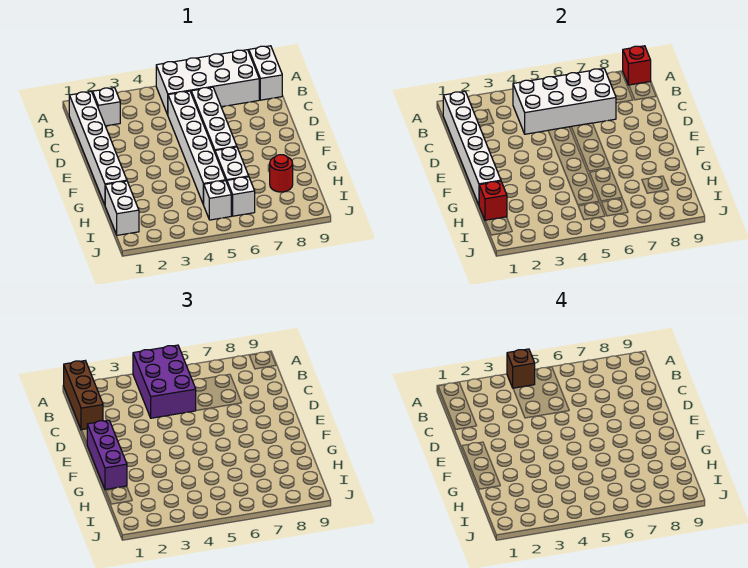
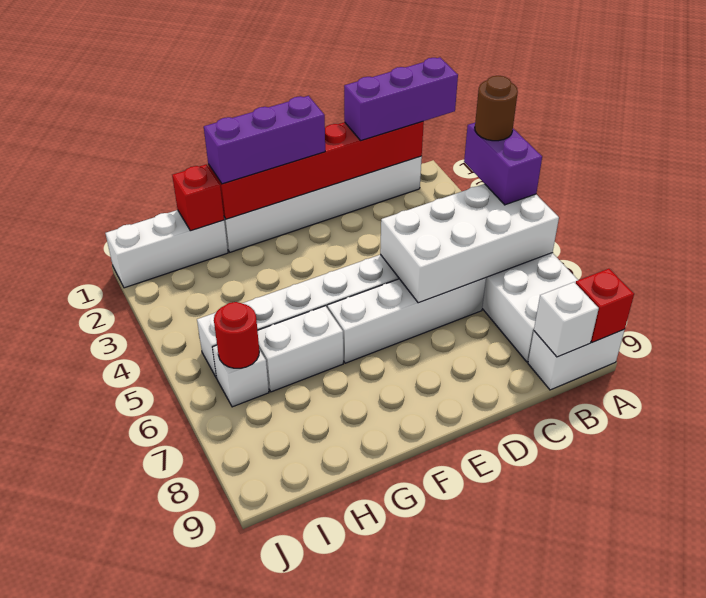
brown brick A1:C1 level 3 -> purple brick A1:C1 level 3
purple brick A4:C5 level 3 -> purple brick A4:A5 level 3
brown brick A4 level 4 -> brown round brick A4 level 4
white brick B1:G1 level 2 -> red brick B1:G1 level 2
white brick B2 level 1 -> white brick B9 level 2
white brick B4:C7 level 2 -> white brick A5:D6 level 2
white brick H1:I1 level 1 -> white brick H1:J1 level 1
red round brick H8 level 1 -> red round brick I6 level 2

